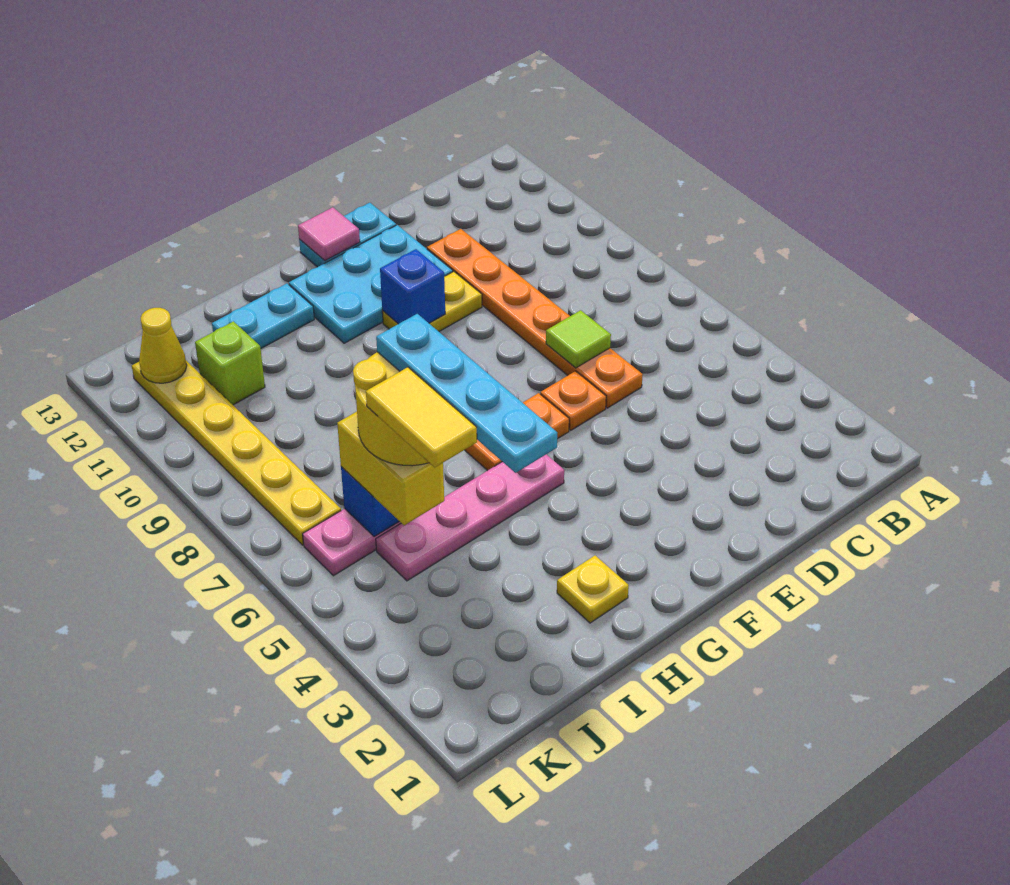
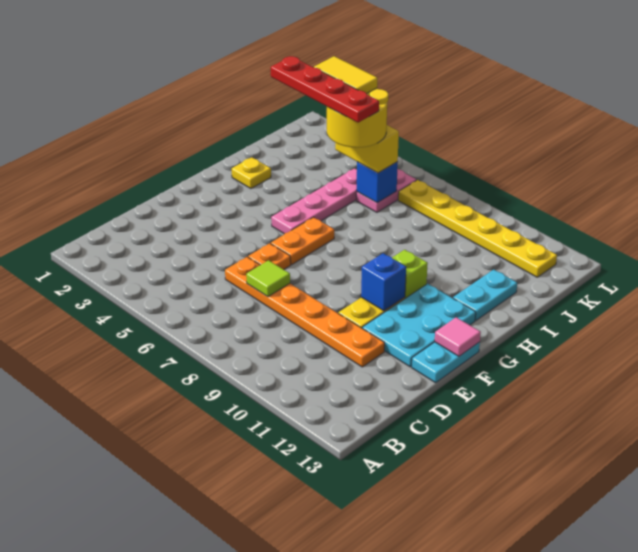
cyan plate I3:I6 level 5 -> red plate I3:I6 level 5
lime brick J11 level 1 -> lime brick G10 level 1
yellow cone K12 level 2 -> none

